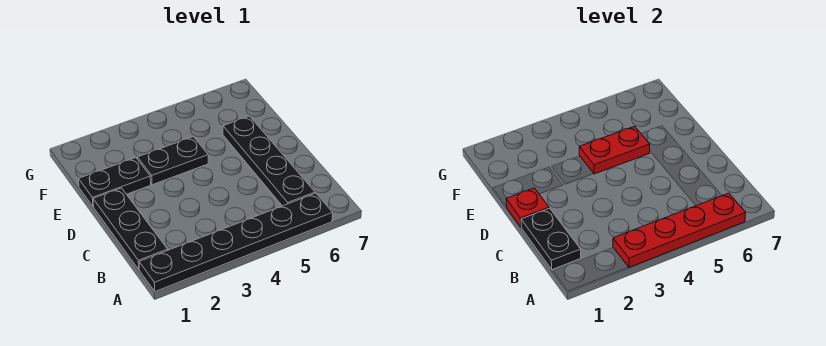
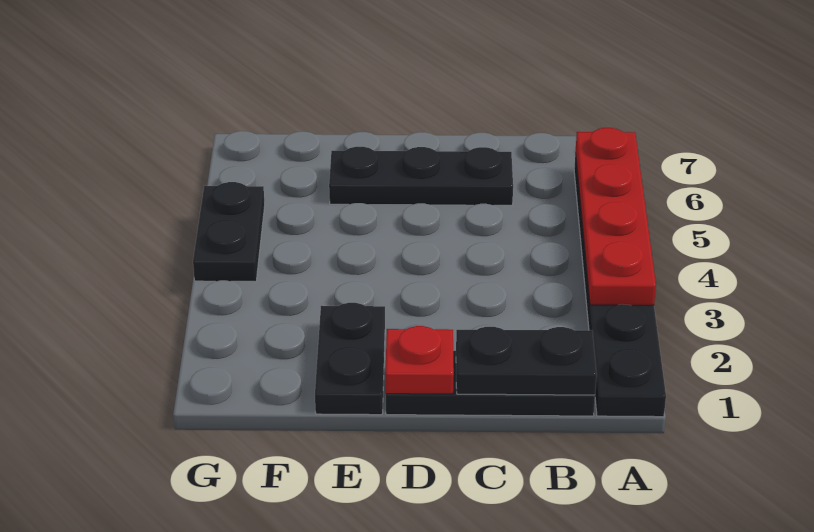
black plate B6:E6 level 1 -> black plate C6:E6 level 1
black plate E3:E4 level 1 -> black plate G4:G5 level 1
red plate E4:E5 level 2 -> none

